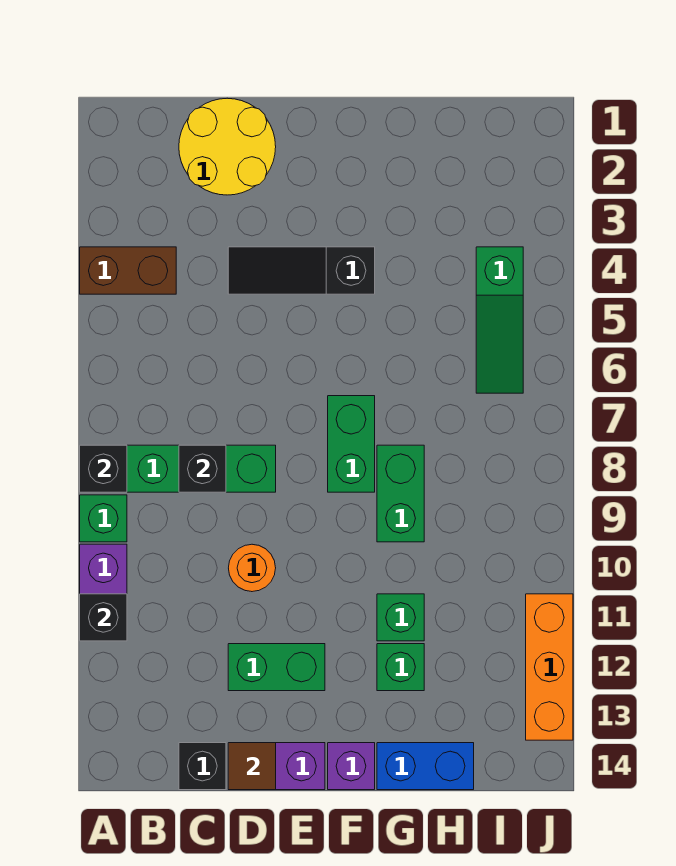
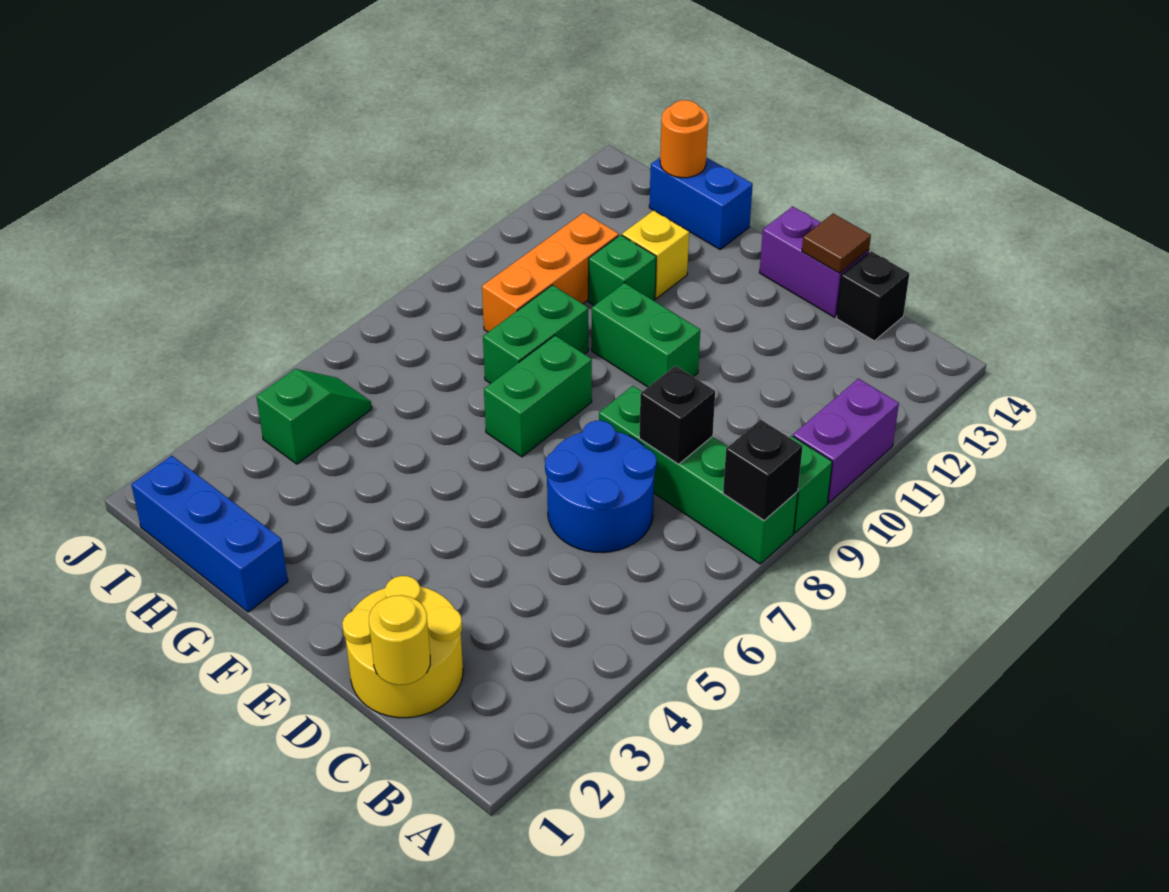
brown brick A4:B4 level 1 -> none
black brick A11 level 2 -> none
none -> yellow round brick C1 level 2
none -> blue round brick C6:D7 level 1
black slope D4:F4 level 1 top F -> none
orange round brick D10 level 1 -> orange round brick H14 level 2
green brick D12:E12 level 1 -> green brick E10:F10 level 1
purple brick F14 level 1 -> none
none -> blue brick G1:I1 level 1
green brick G12 level 1 -> yellow brick G12 level 1
green slope I4:I6 level 1 top 4 -> green slope I4:I5 level 1 top 4
orange brick J11:J13 level 1 -> orange brick H9:H11 level 1

